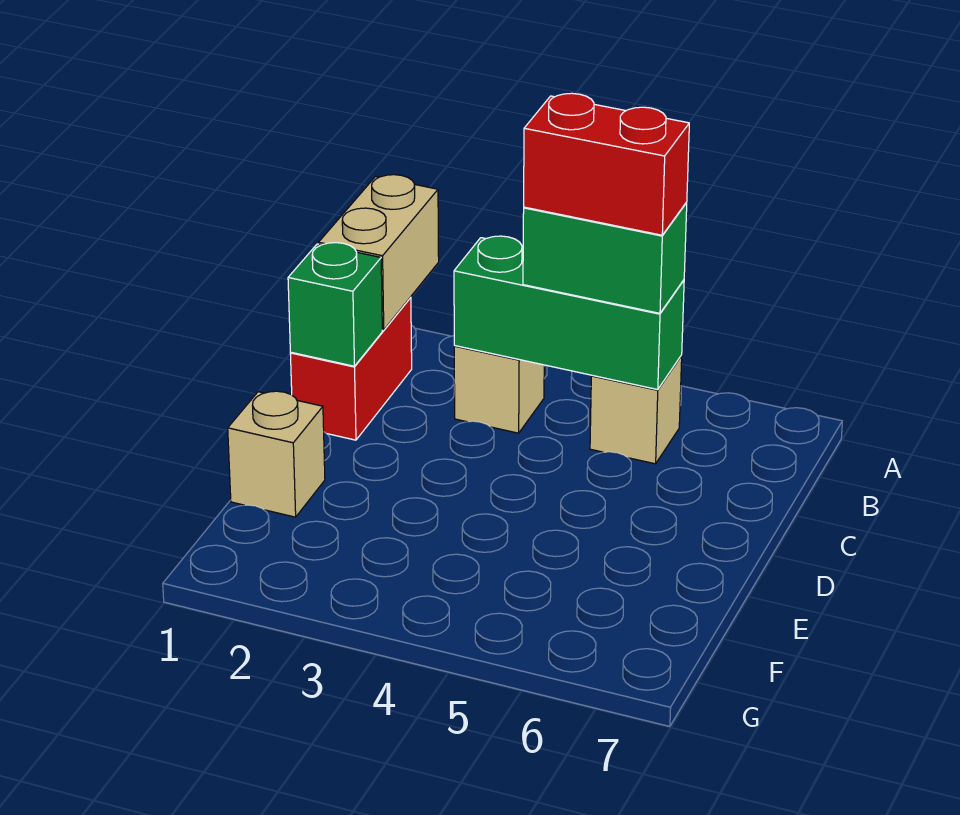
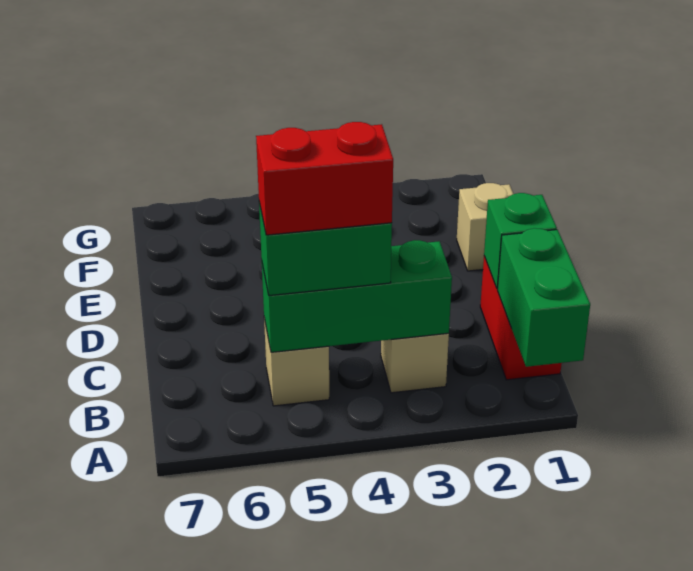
tan brick A1:B1 level 2 -> green brick A1:B1 level 2

